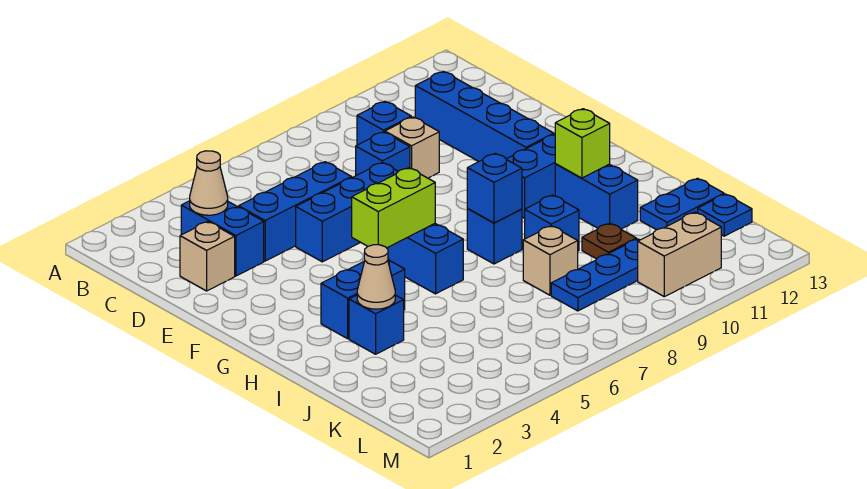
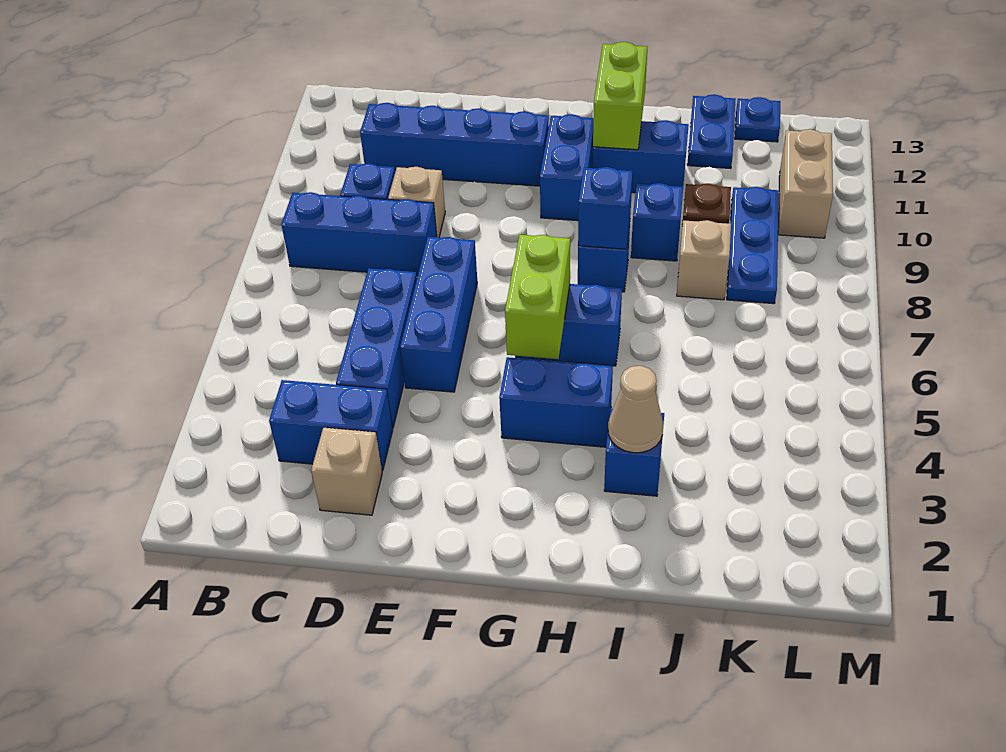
tan cone C3 level 2 -> none
blue brick D8 level 1 -> blue brick B8:D8 level 1
blue brick H3:H4 level 1 -> blue brick G4:H4 level 1
lime brick H11 level 2 -> lime brick H11:H12 level 2

